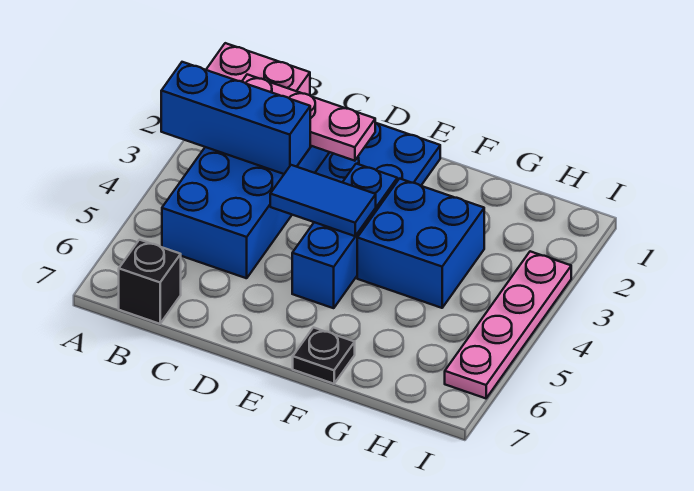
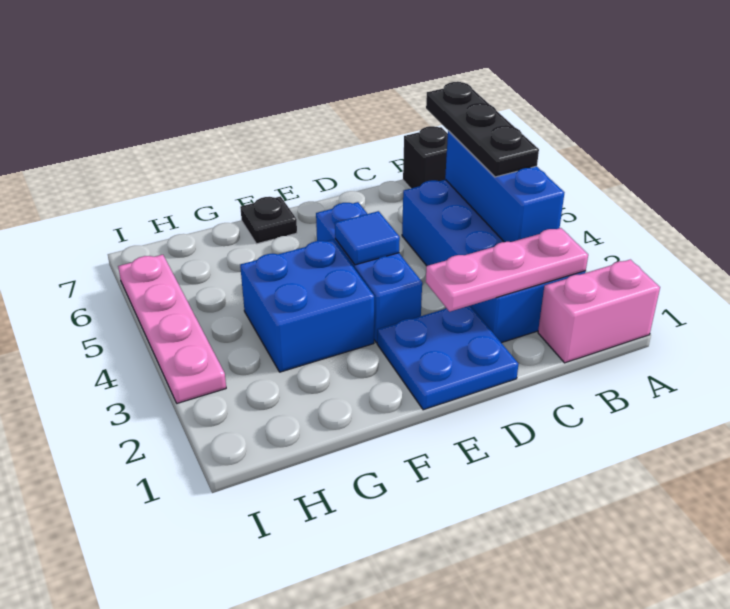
blue brick A3:C3 level 2 -> blue brick B3:B5 level 2
none -> black plate B4:B6 level 3
blue tile D4:E4 level 2 -> blue tile E4 level 2

